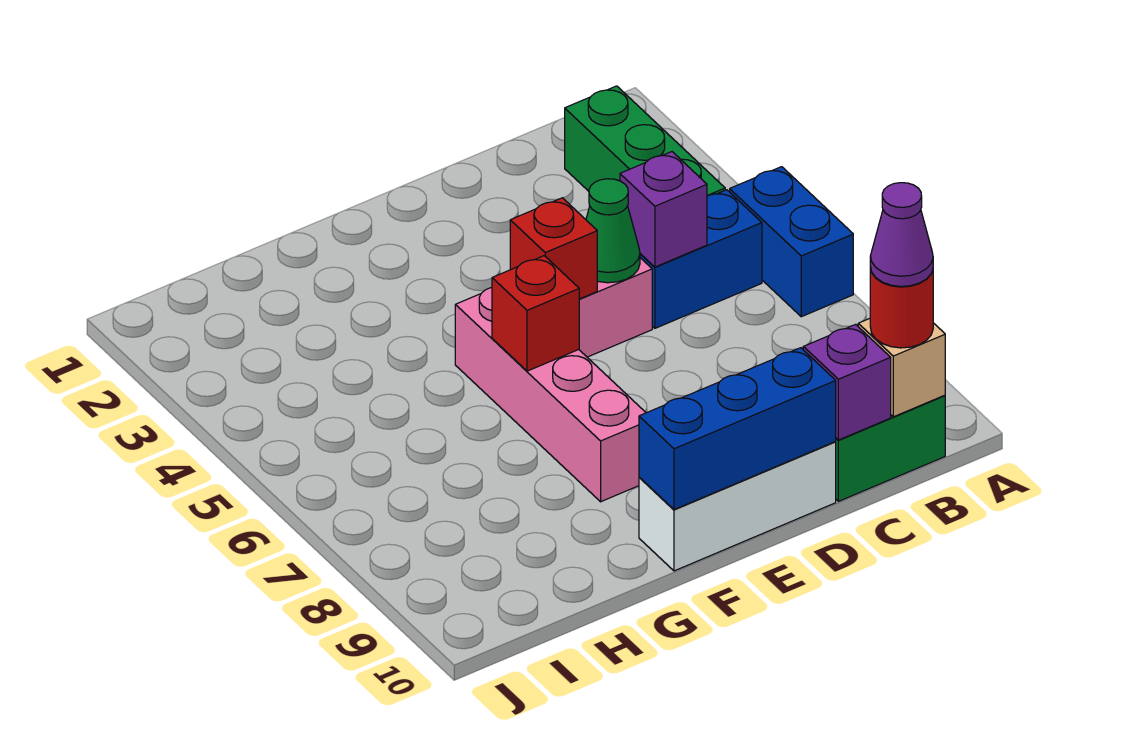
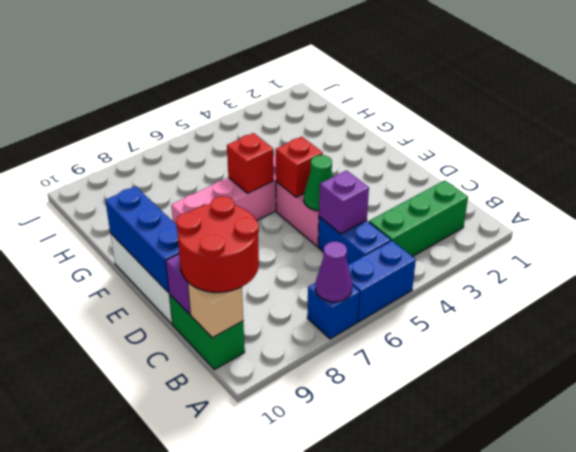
none -> blue brick A7 level 1
red round brick B10 level 3 -> red round brick B9:C10 level 3
purple cone B10 level 4 -> purple cone A7 level 2

